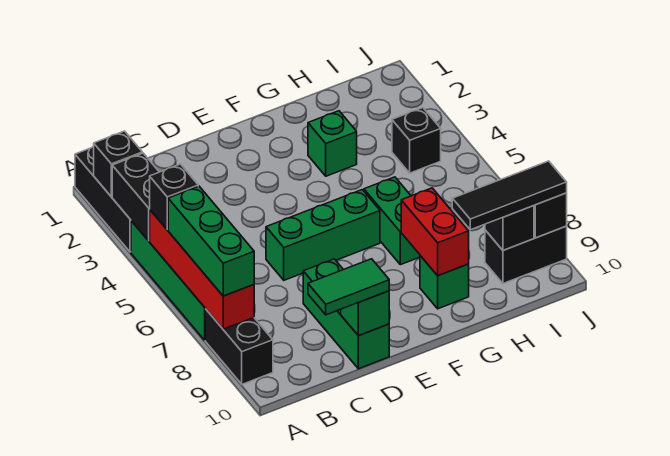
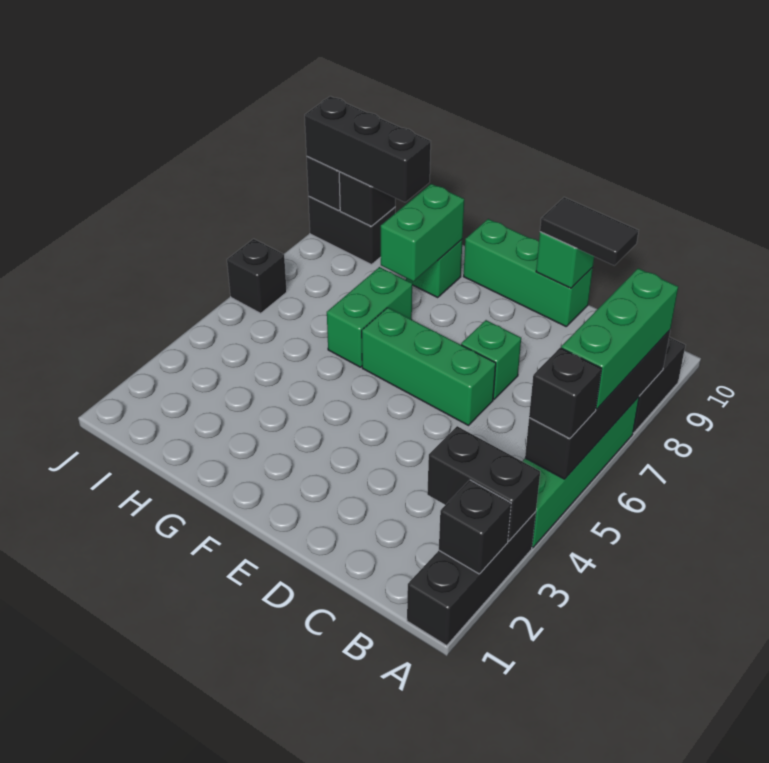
black brick A3:A4 level 2 -> black brick A3:B3 level 2
red brick A5:A8 level 2 -> black brick A5:A8 level 2
green tile C10:D10 level 3 -> black tile C10:D10 level 3
green brick D8:D10 level 1 -> green brick D10:F10 level 1
green brick G3 level 1 -> green brick D7 level 1
red brick G8:G9 level 2 -> green brick G8:G9 level 2
black tile H9:J9 level 3 -> black brick H9:J9 level 3
black brick I4 level 1 -> black brick J6 level 1

